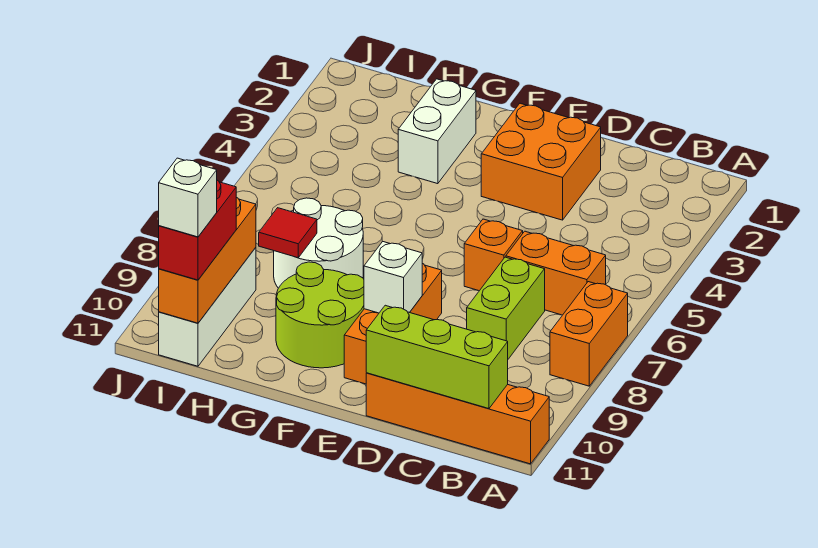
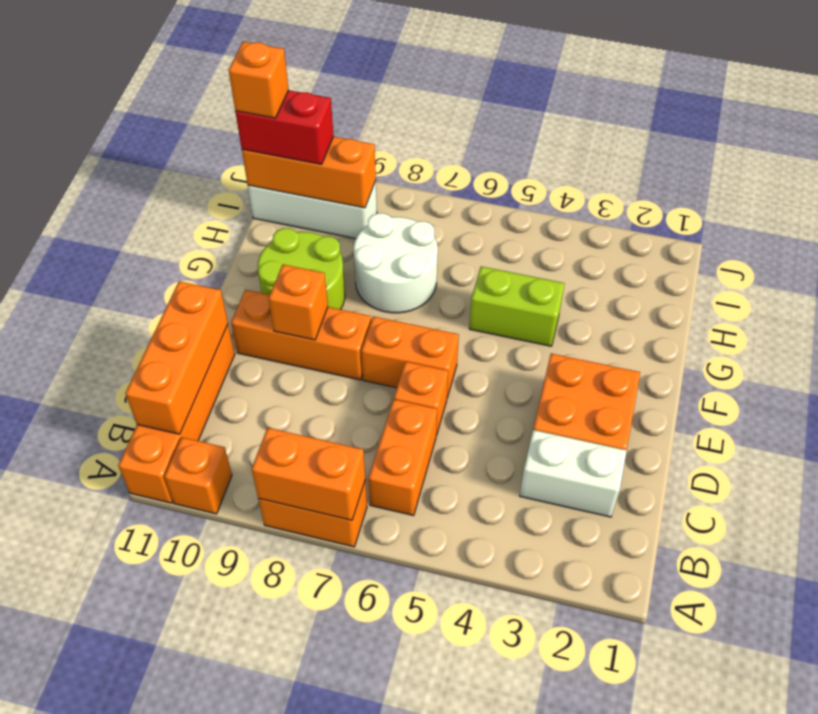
none -> orange brick A7:A8 level 2
none -> orange brick A10 level 1
lime brick B11:D11 level 2 -> orange brick B11:D11 level 2
lime brick C7:C8 level 1 -> lime brick G4:G5 level 1
none -> orange brick E6:E7 level 1
white brick E9 level 2 -> orange brick E9 level 2
white brick G2:G3 level 1 -> white brick C2:C3 level 1
red tile H8 level 2 -> none
white brick I11 level 4 -> orange brick I11 level 4

